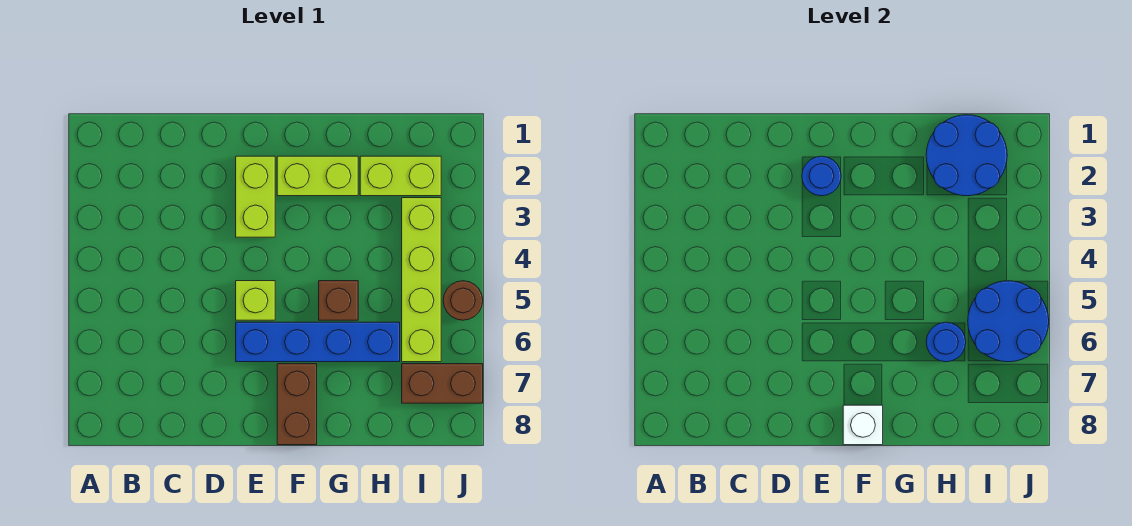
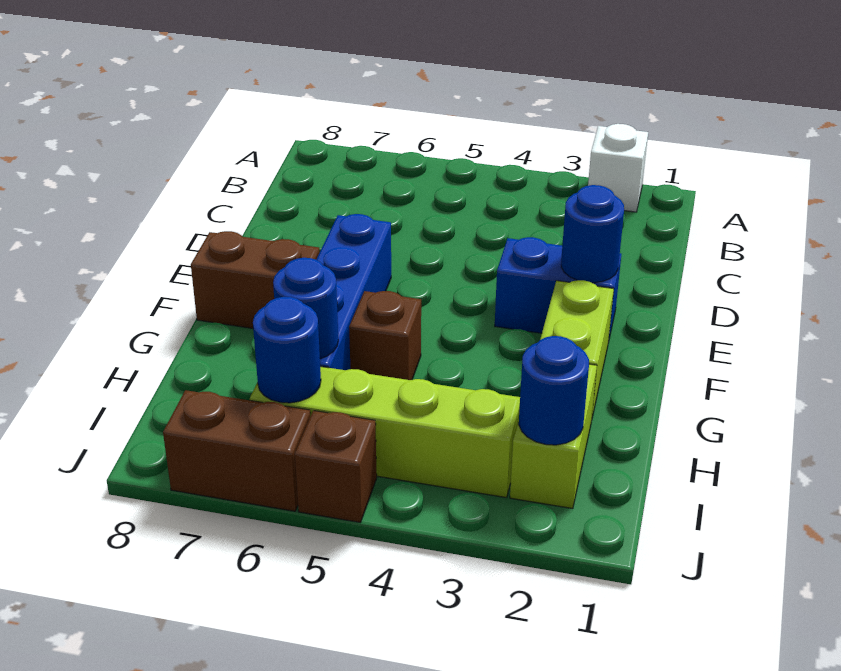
lime brick E2:E3 level 1 -> blue brick E2:E3 level 1
lime brick E5 level 1 -> none
white brick F8 level 2 -> white brick A2 level 1
blue round brick H1:I2 level 2 -> blue round brick I2 level 2
blue round brick I5:J6 level 2 -> blue round brick I6 level 2
brown brick I7:J7 level 1 -> brown brick J6:J7 level 1
brown round brick J5 level 1 -> brown brick J5 level 1

